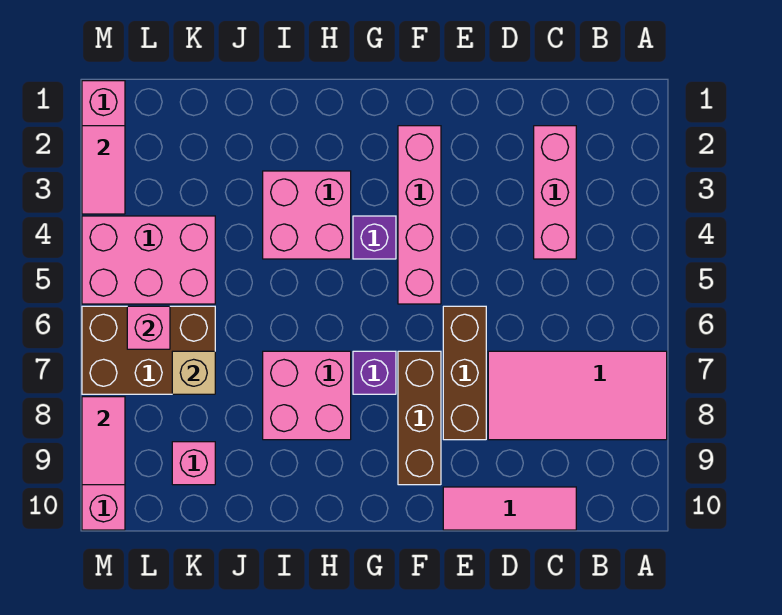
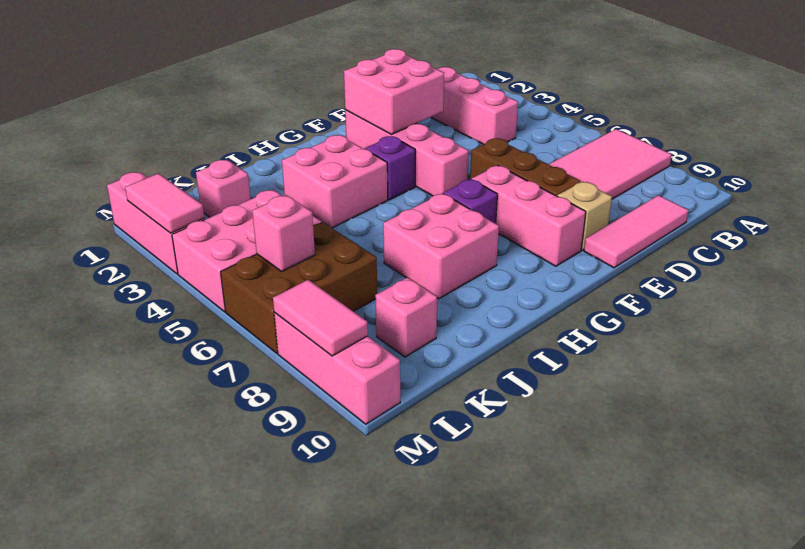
none -> pink brick E2:F3 level 2
brown brick F7:F9 level 1 -> pink brick F7:F9 level 1
none -> pink brick K2 level 1
tan brick K7 level 2 -> tan brick E9 level 1

